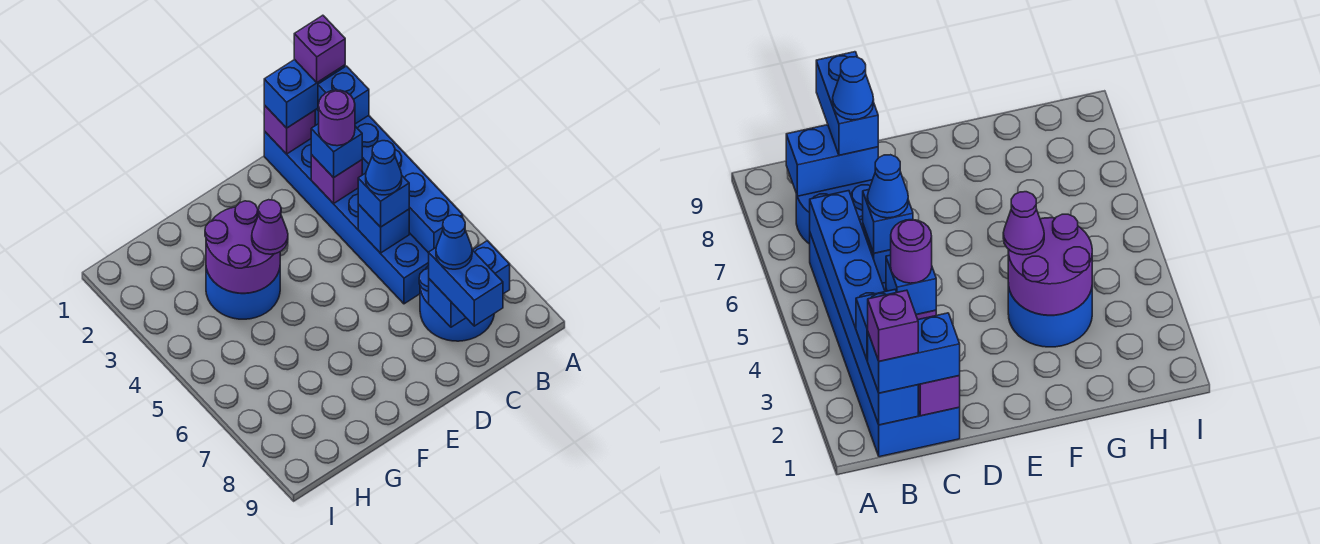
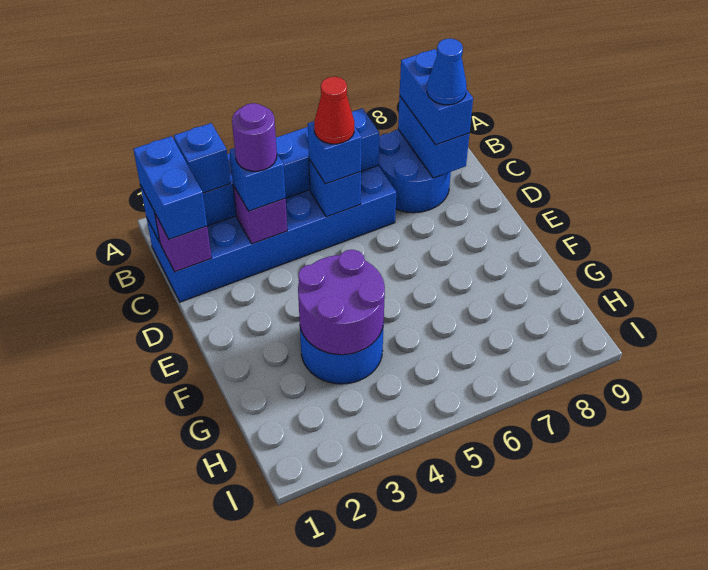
purple brick B1 level 4 -> none
blue cone C5 level 4 -> red cone C5 level 4
blue brick C8:C9 level 3 -> blue brick B8:C8 level 3
purple cone F4 level 3 -> none

